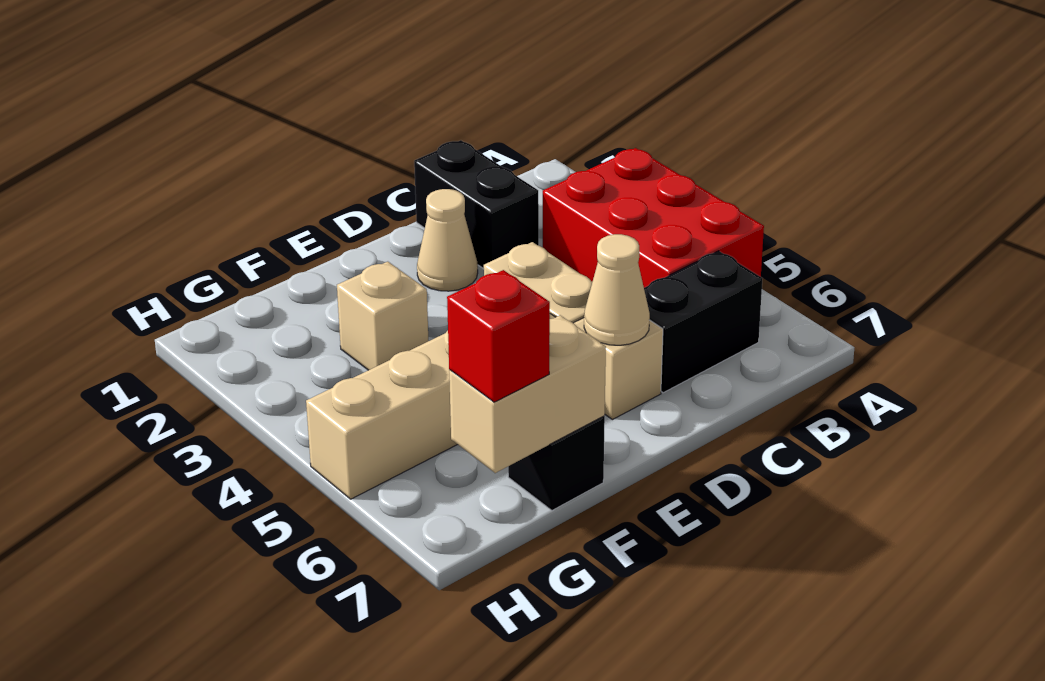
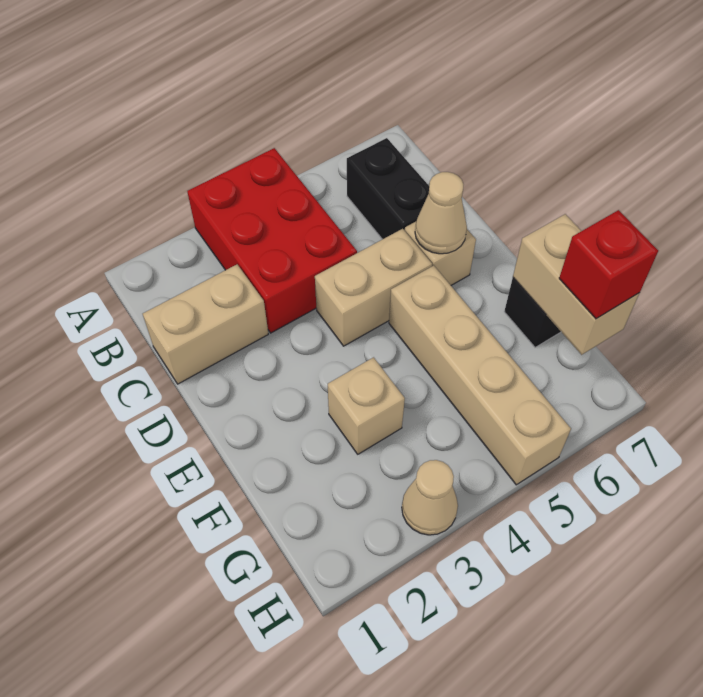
red brick A3:B5 level 1 -> red brick A3:C4 level 1
black brick C1:C2 level 1 -> tan brick C1:C2 level 1
tan cone D2 level 1 -> tan cone H3 level 1

